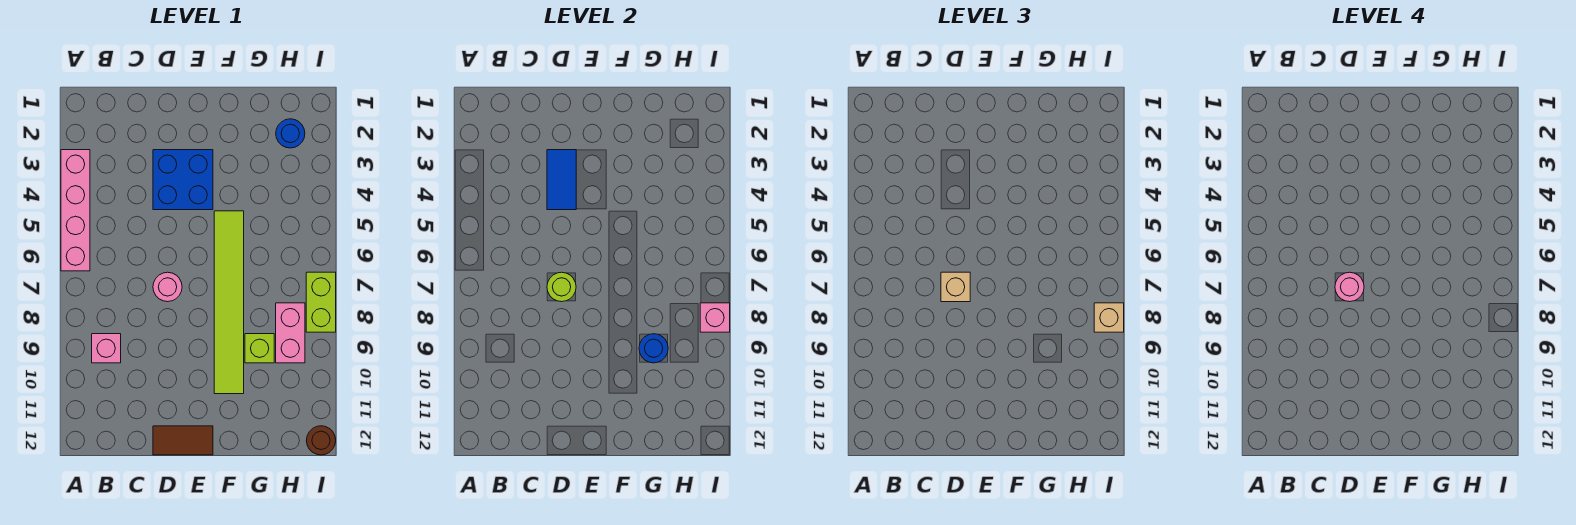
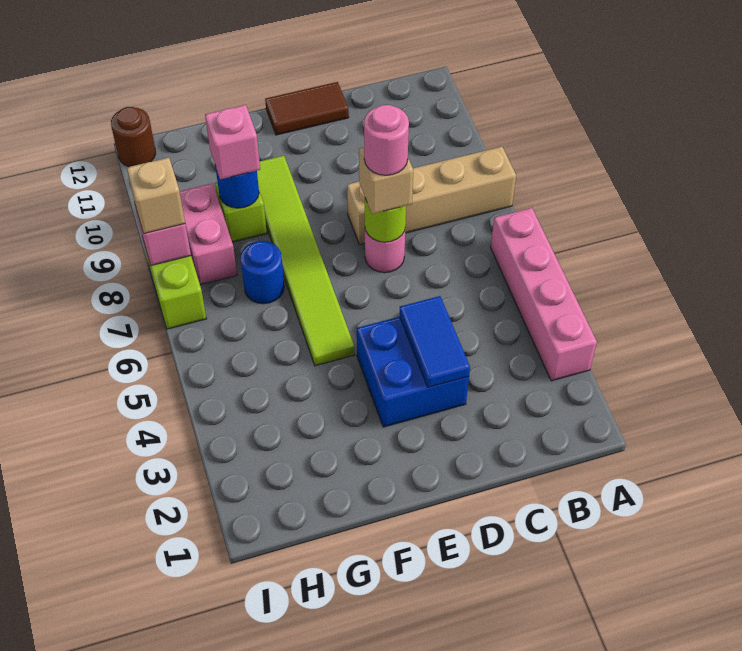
none -> tan brick A8:D8 level 1
pink brick B9 level 1 -> pink brick G9 level 3
blue round brick H2 level 1 -> blue round brick G7 level 1

